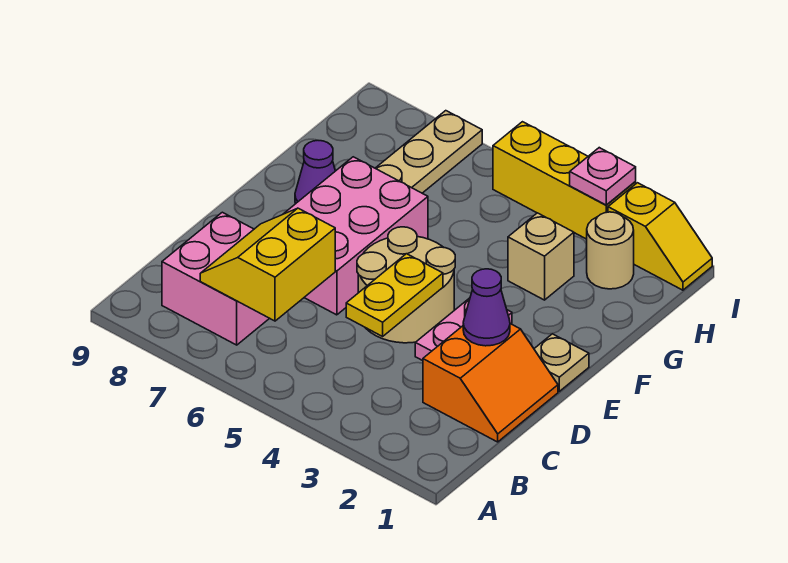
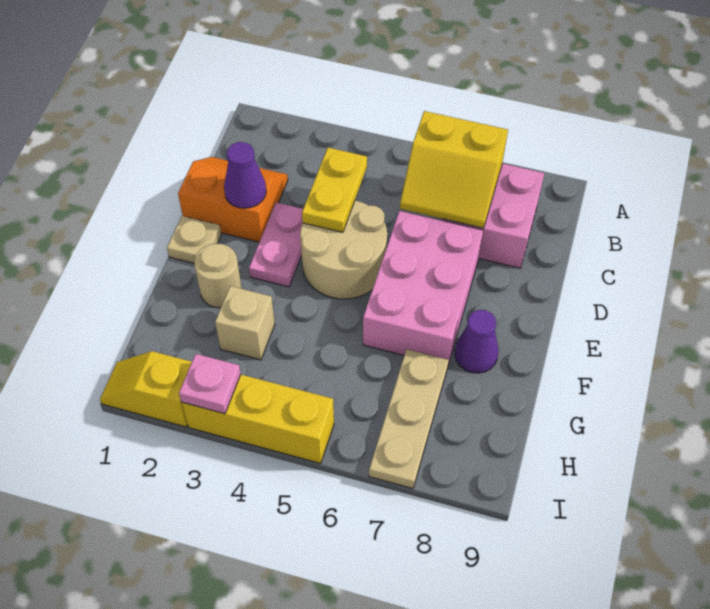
yellow slope B6:C7 level 2 top 6 -> yellow slope B6:C7 level 2 top B
orange slope C1:D2 level 1 top 2 -> orange slope C1:D2 level 1 top D
tan round brick H2 level 1 -> tan round brick F2 level 1

